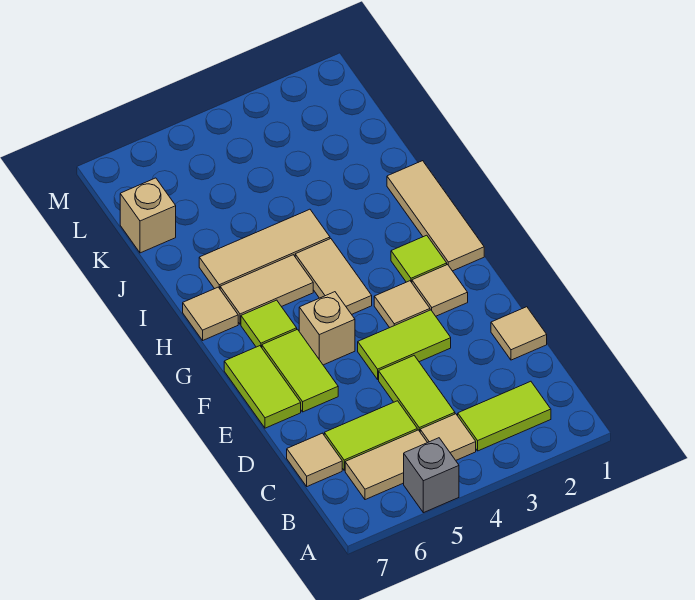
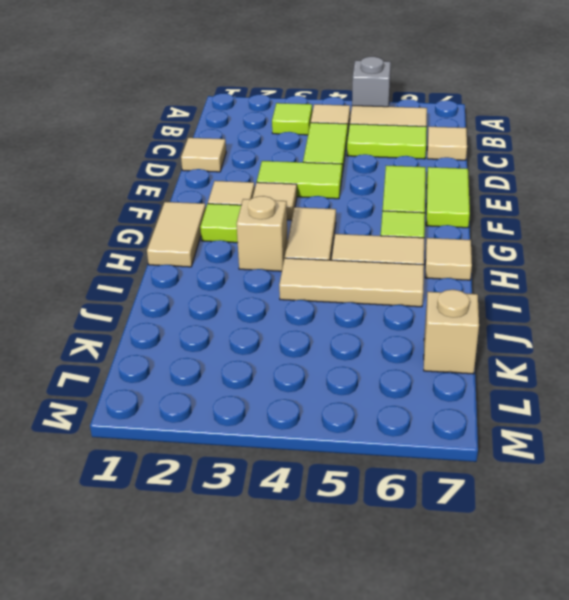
lime tile B2:B3 level 1 -> lime tile B3 level 1
tan brick F5 level 1 -> tan brick H3 level 1
tan tile G1:I1 level 1 -> tan tile G1:H1 level 1

